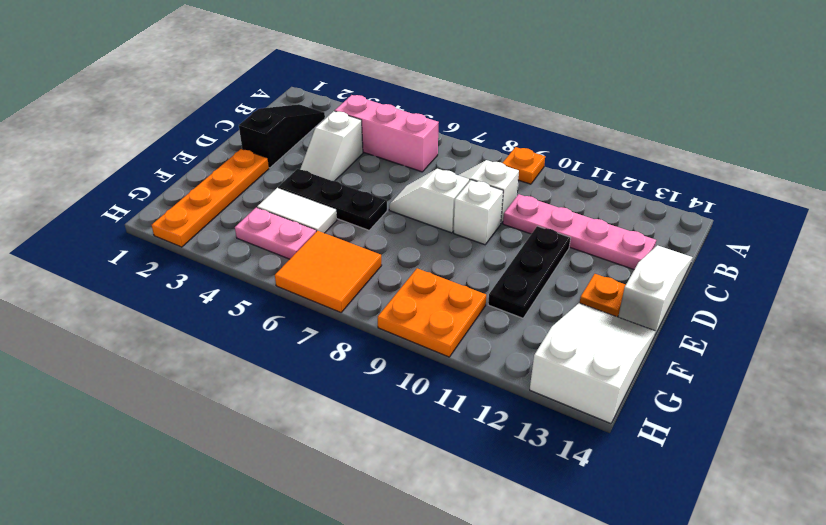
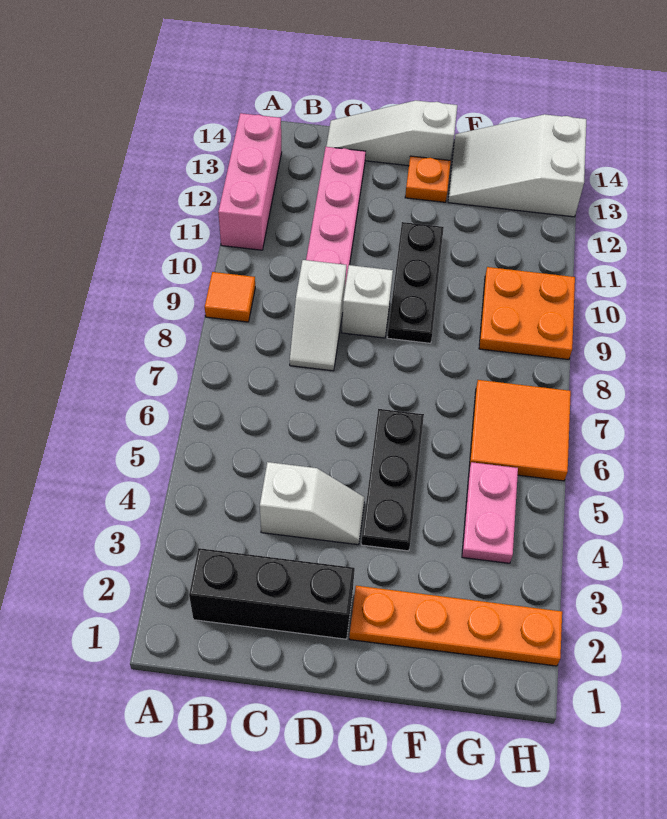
orange plate A9 level 1 -> orange tile A9 level 1
black slope B2:D2 level 1 top D -> black brick B2:D2 level 1
pink brick B4:B6 level 1 -> pink brick A11:A13 level 1
white slope D7:D8 level 1 top 8 -> none
black plate D11:F11 level 1 -> black plate E9:E11 level 1
white tile F4:F5 level 1 -> none

